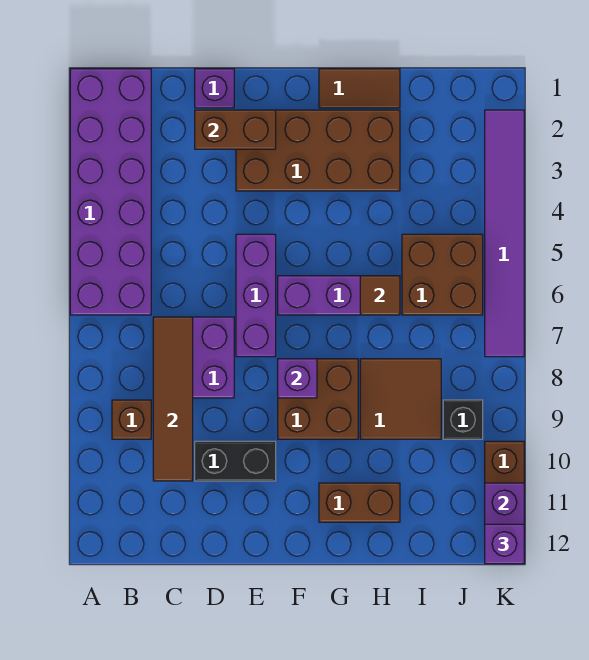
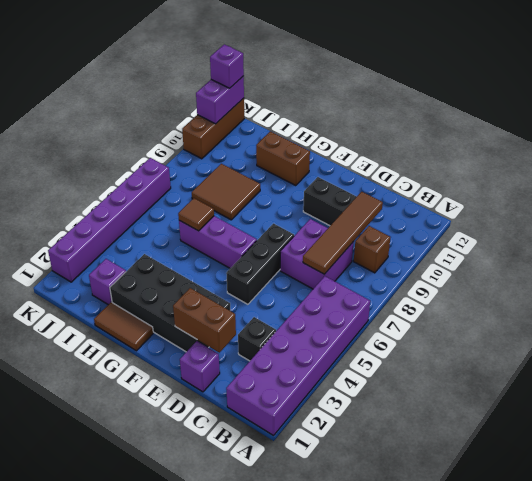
brown brick E2:H3 level 1 -> black brick E2:H3 level 1
purple brick E5:E7 level 1 -> black brick E5:E7 level 1
brown brick F8:G9 level 1 -> none
purple brick F8 level 2 -> purple brick I2 level 1
brown brick I5:J6 level 1 -> none
black brick J9 level 1 -> black brick C3 level 1
purple tile K2:K7 level 1 -> purple brick K2:K7 level 1

